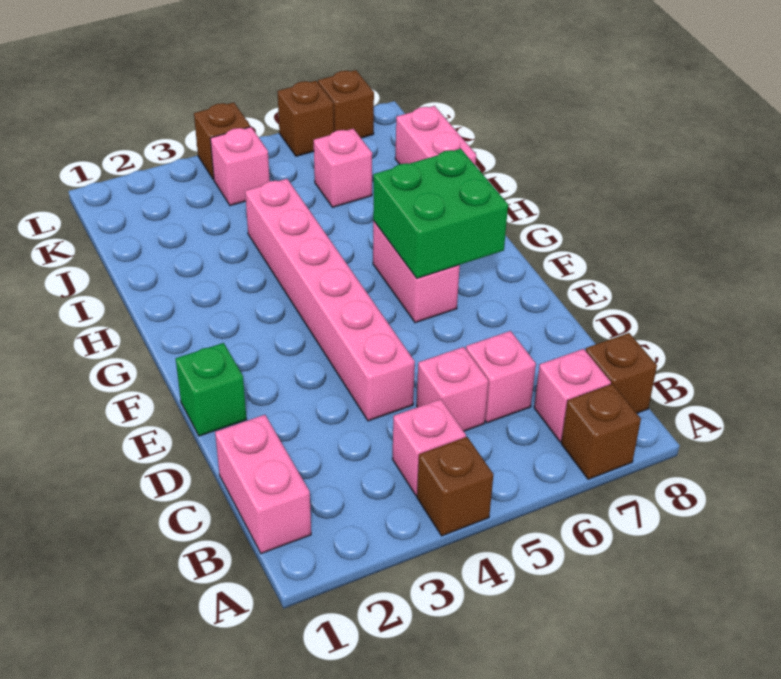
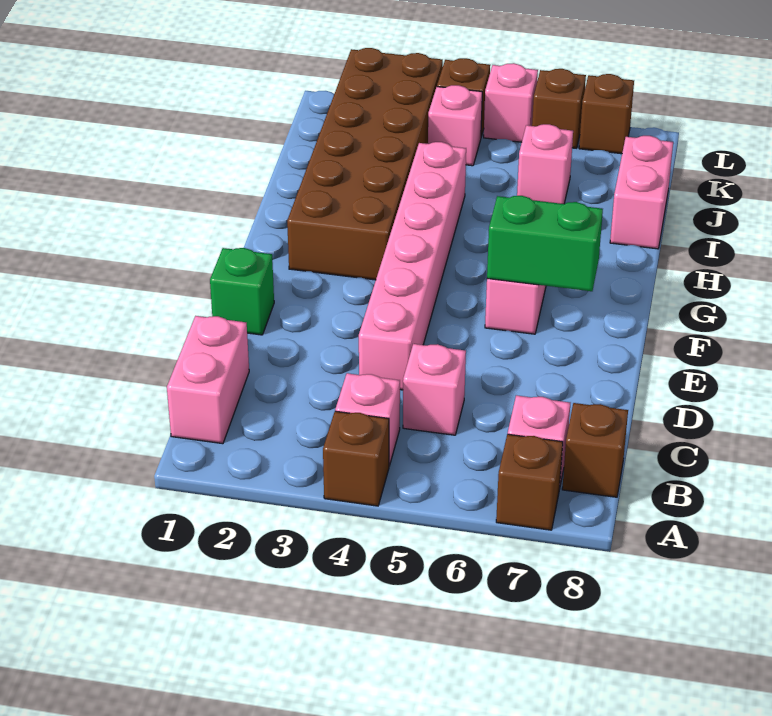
pink brick C6 level 1 -> pink brick L5 level 1
green brick F6:G7 level 2 -> green brick F6:F7 level 2
none -> brown brick G2:L3 level 1

